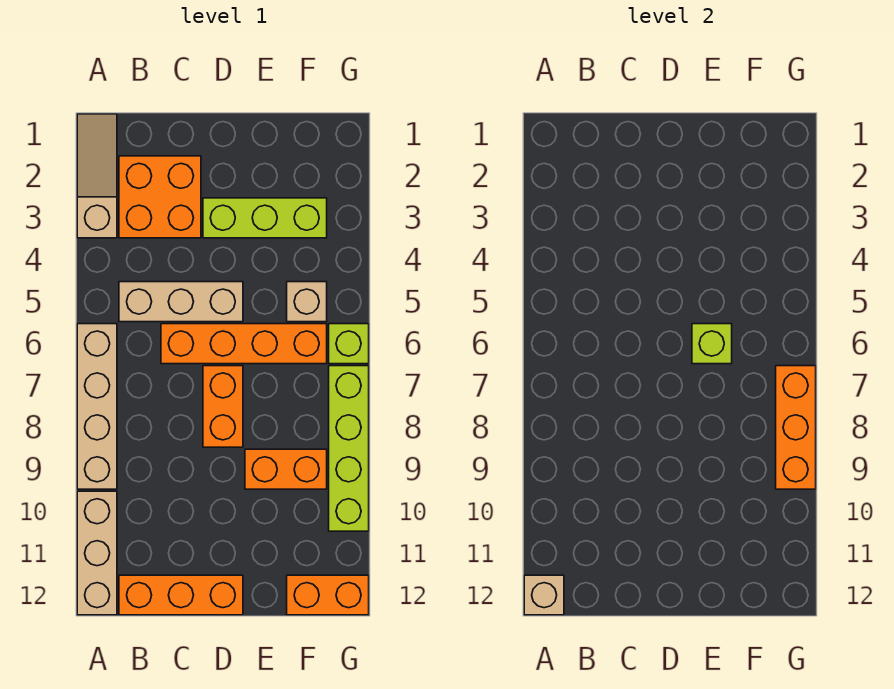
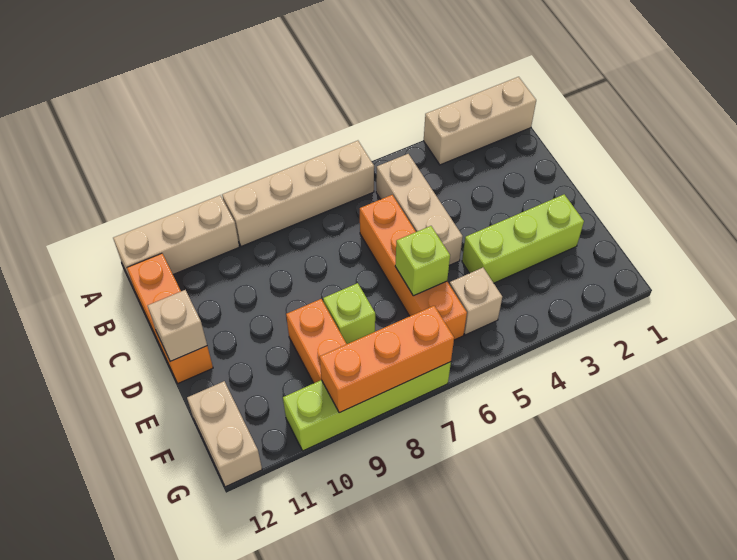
tan slope A1:A3 level 1 top 3 -> tan brick A1:A3 level 1
tan brick A12 level 2 -> tan brick D12 level 2
orange brick B2:C3 level 1 -> none
lime brick D3:F3 level 1 -> lime brick E2:E4 level 1
orange brick D7:D8 level 1 -> none
orange brick F12:G12 level 1 -> tan brick F12:G12 level 1
lime brick G6 level 1 -> lime brick E8 level 1

